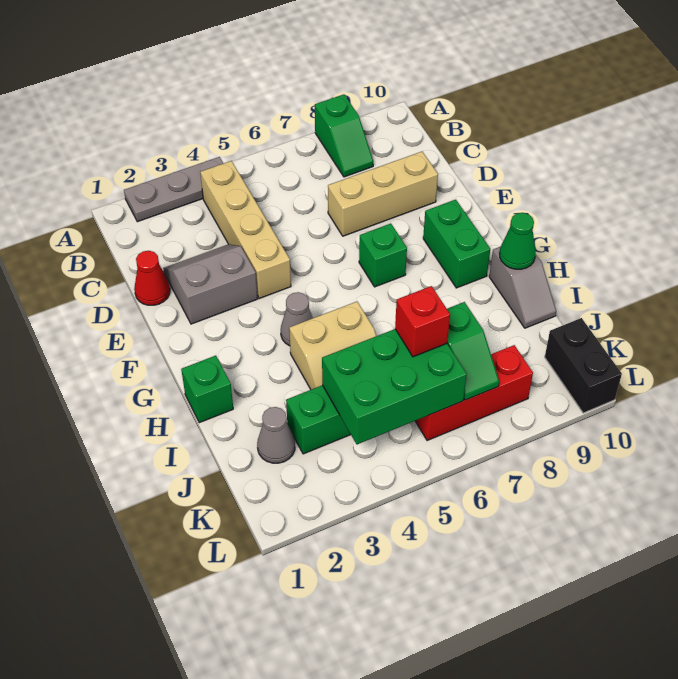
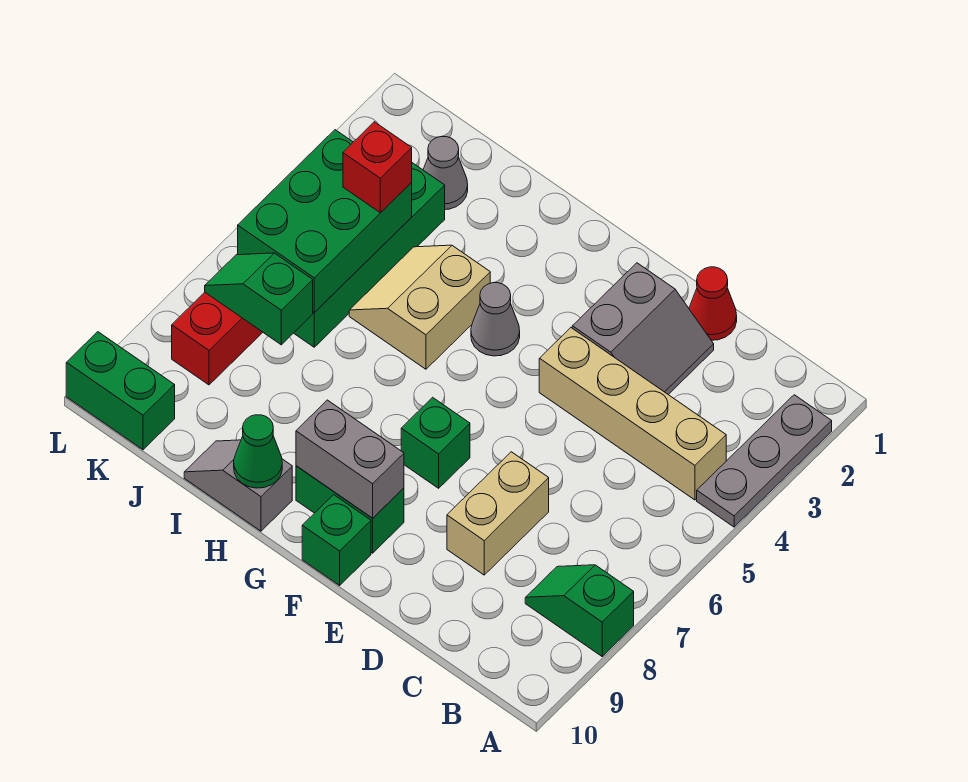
tan brick D7:D9 level 1 -> tan brick D7:D8 level 1
none -> grey brick F9:G9 level 2
green brick H1 level 1 -> green brick F10 level 1
red brick J6 level 3 -> red brick J4 level 3
black brick K10:L10 level 1 -> green brick K10:L10 level 1

